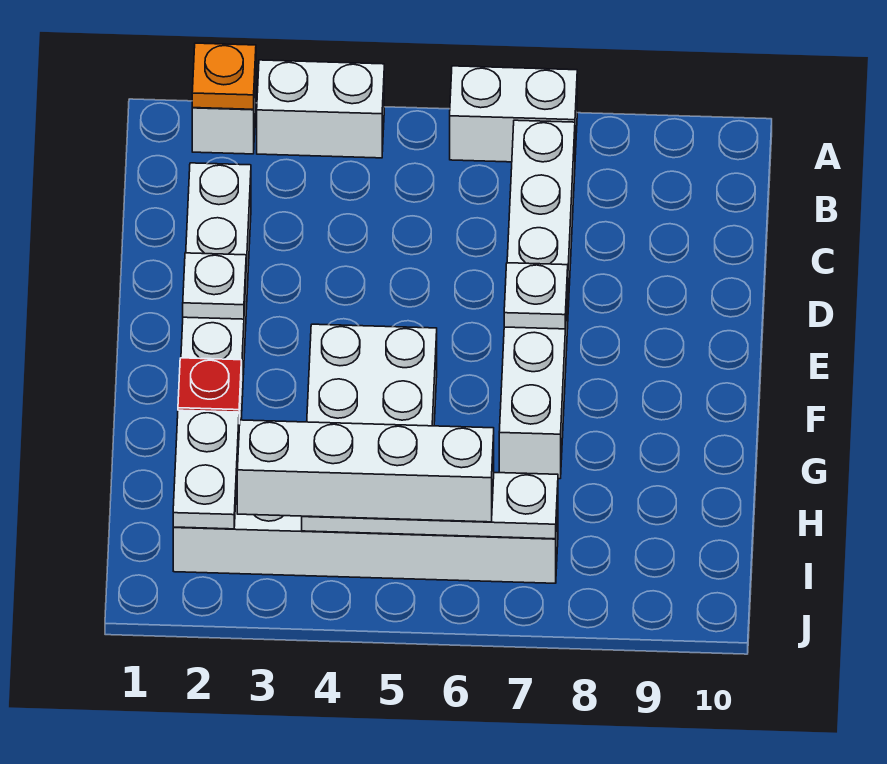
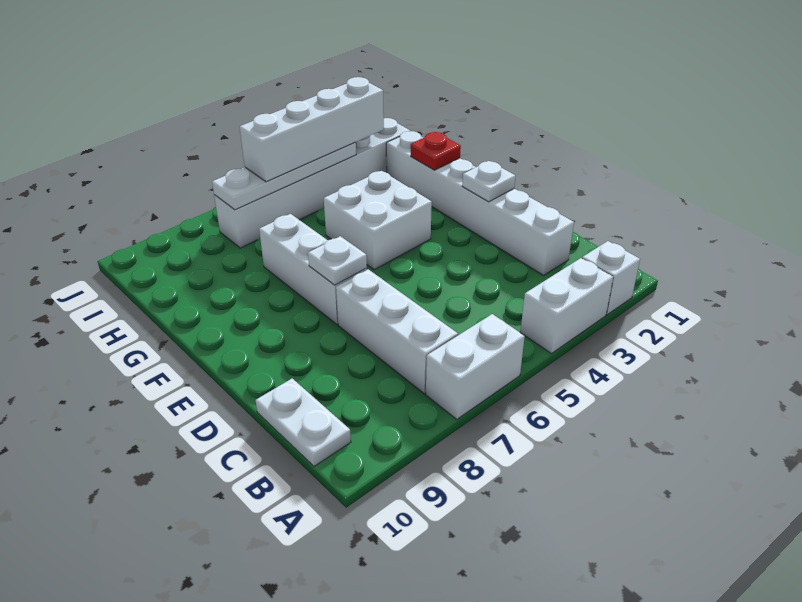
orange plate A2 level 2 -> none
white plate H2:I2 level 2 -> white plate B10:C10 level 1

